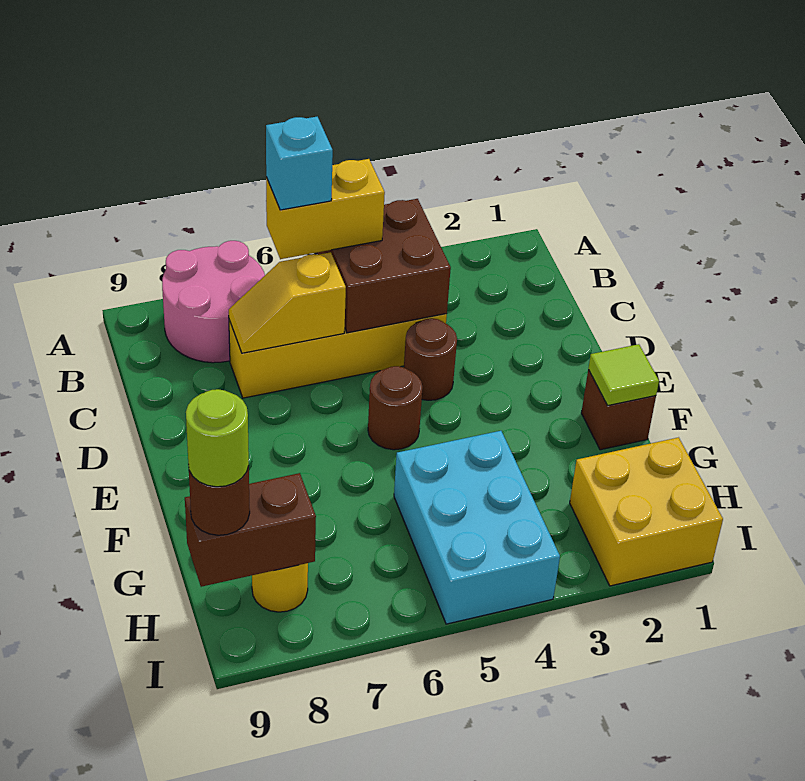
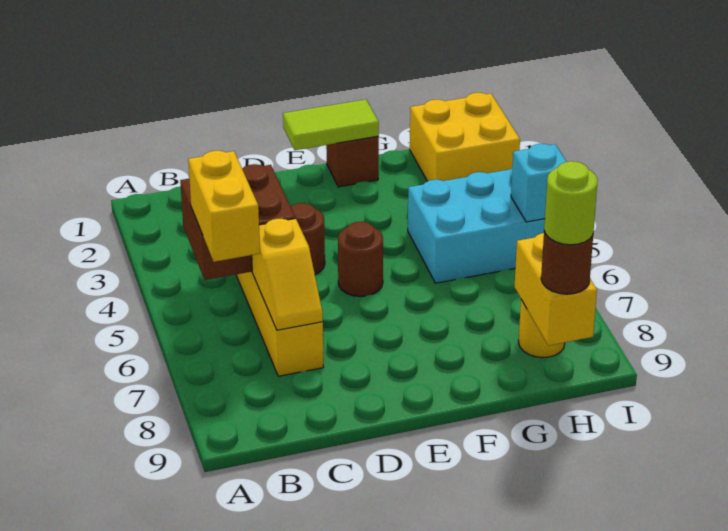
pink round brick A7:B8 level 1 -> none
cyan brick B6 level 4 -> cyan brick I5 level 2
lime tile F1 level 2 -> lime tile E1:F1 level 2
brown brick H8:H9 level 2 -> yellow brick H8:H9 level 2

